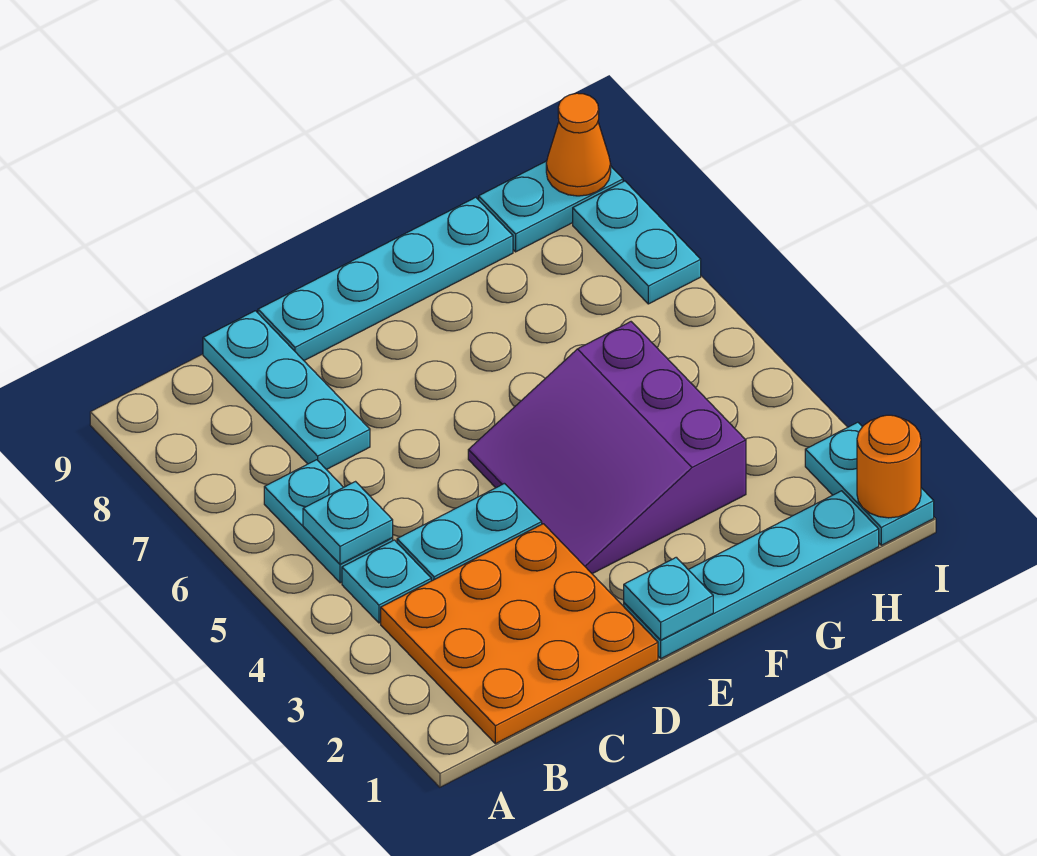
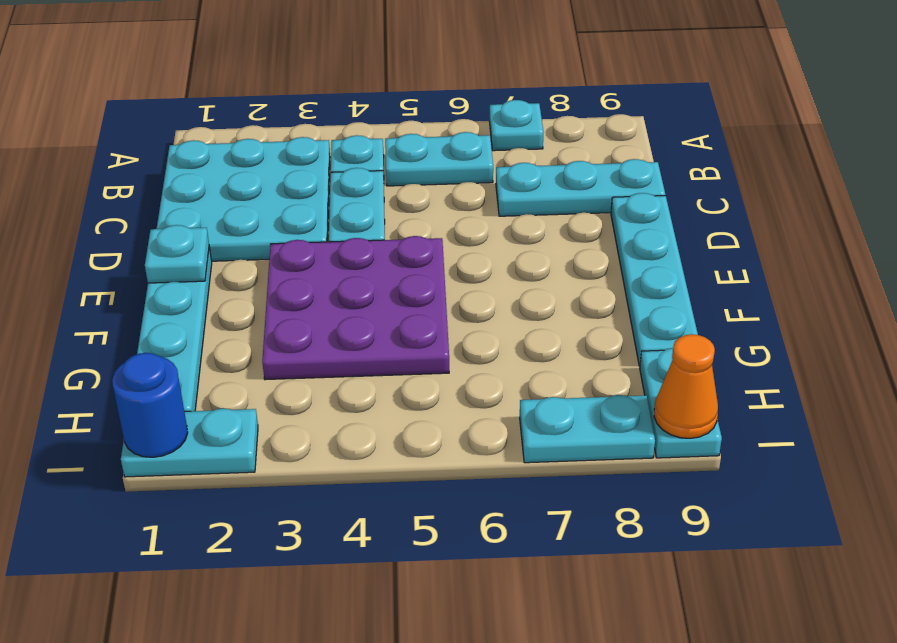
orange plate B1:D3 level 1 -> cyan plate B1:D3 level 1
cyan plate B5 level 2 -> cyan plate A7 level 1
purple slope E3:G5 level 1 top G -> purple plate E3:G5 level 1
orange round brick I1 level 2 -> blue round brick I1 level 2

